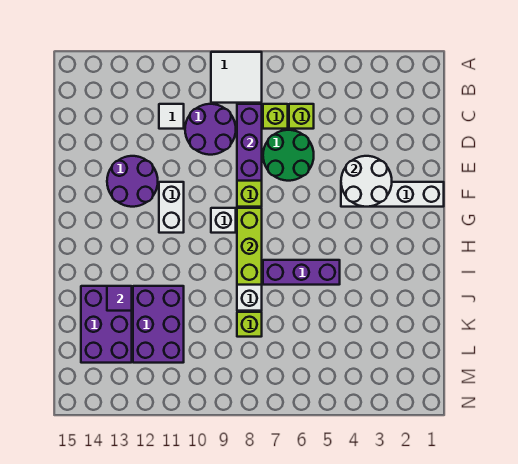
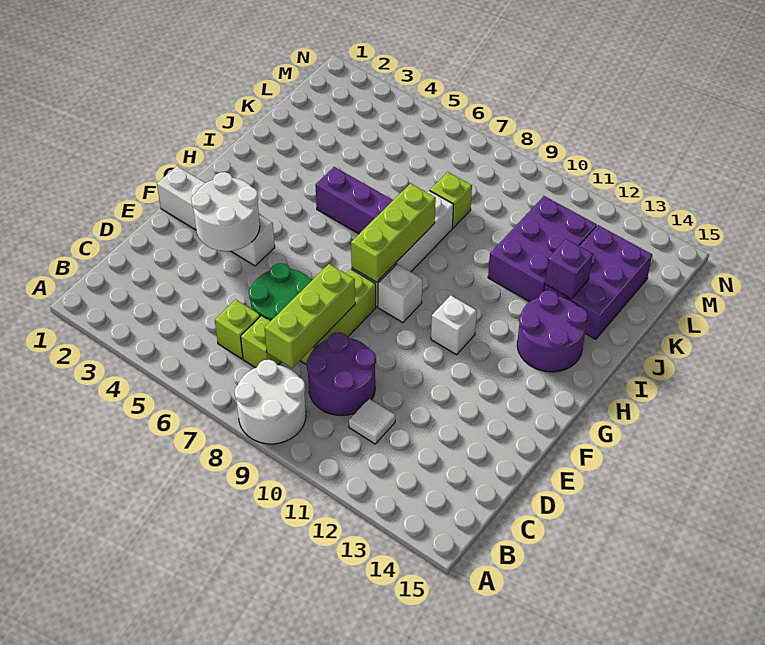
white tile A8:B9 level 1 -> white round brick A8:B9 level 1
purple brick C8:E8 level 2 -> lime brick C8:E8 level 2
purple round brick E12:F13 level 1 -> purple round brick H13:I14 level 1
white brick F11:G11 level 1 -> white brick G11 level 1
purple tile J13 level 2 -> purple brick J13 level 2

